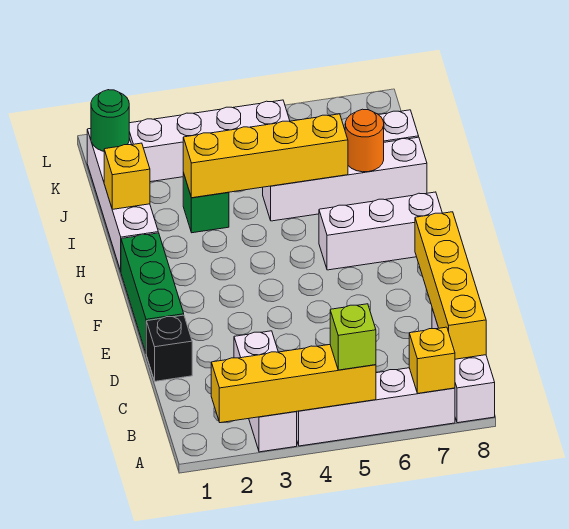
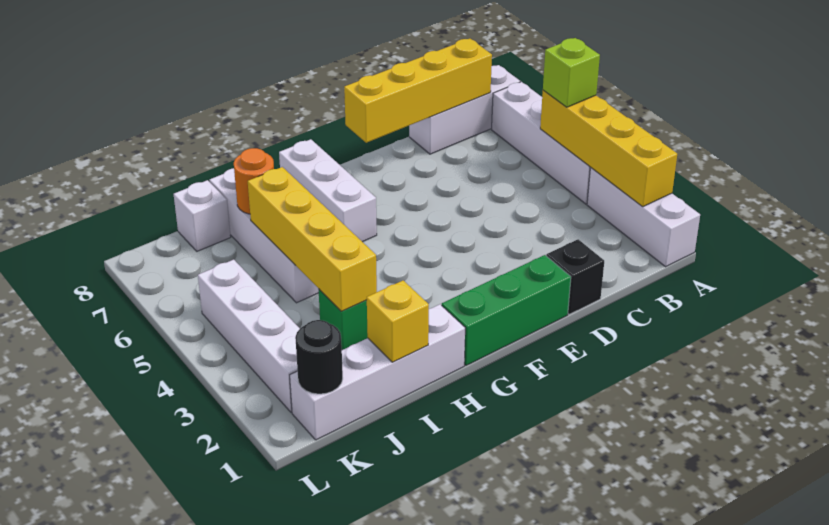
white brick A3:C3 level 1 -> white brick A1:A3 level 1
yellow brick A7 level 2 -> none
green round brick K1 level 2 -> black round brick K1 level 2

